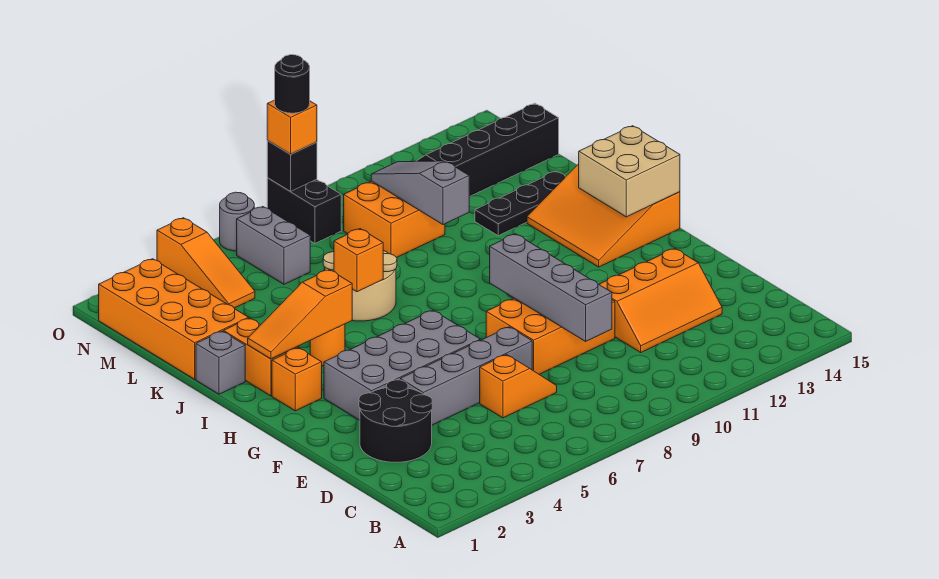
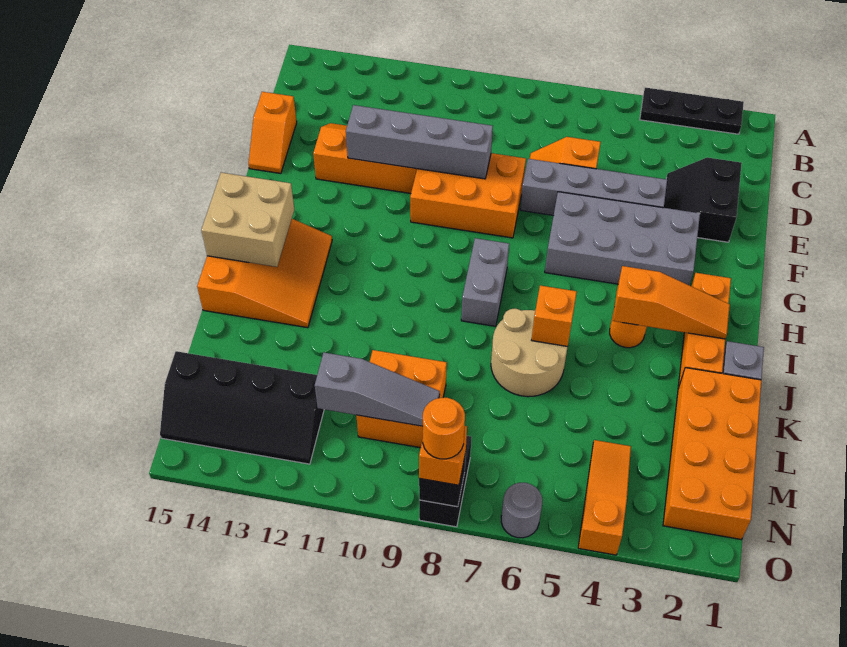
black round brick D2:E3 level 1 -> black slope D2:E3 level 1 top 2
grey brick D9:G9 level 2 -> grey brick E9:E12 level 2
none -> orange slope D15:E15 level 1 top D
grey slope K10:M10 level 2 top K -> grey slope M9:M11 level 2 top 11
black plate K12:K14 level 1 -> black plate A2:A4 level 1
grey brick M6:N6 level 1 -> grey brick H8:I8 level 1
black round brick O8 level 4 -> orange round brick O8 level 4

